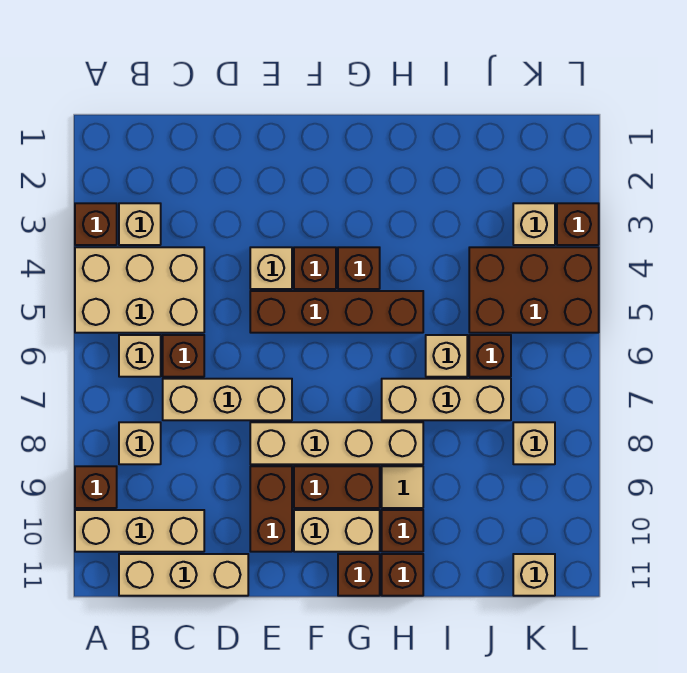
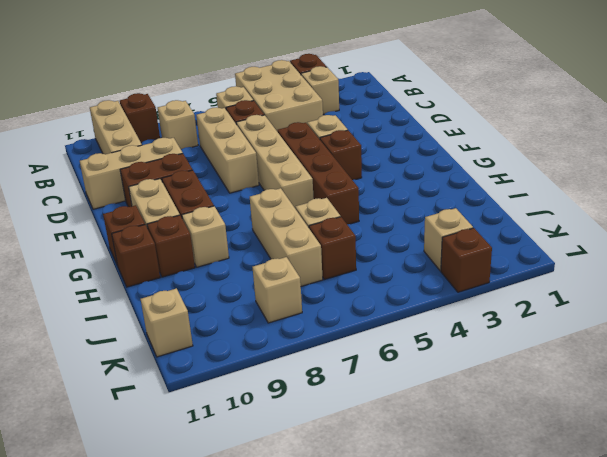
tan brick B11:D11 level 1 -> tan brick D9:D11 level 1
tan brick E8:H8 level 1 -> tan brick D6:G6 level 1
brown brick G4 level 1 -> none
tan tile H9 level 1 -> tan brick H9 level 1
brown brick J4:L5 level 1 -> none

